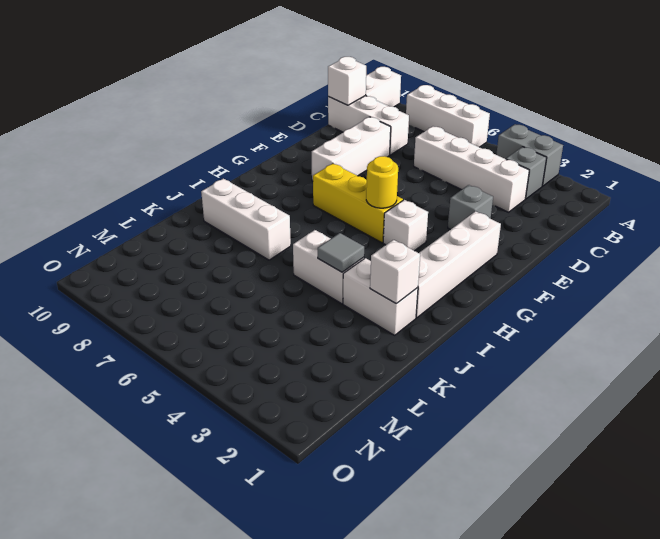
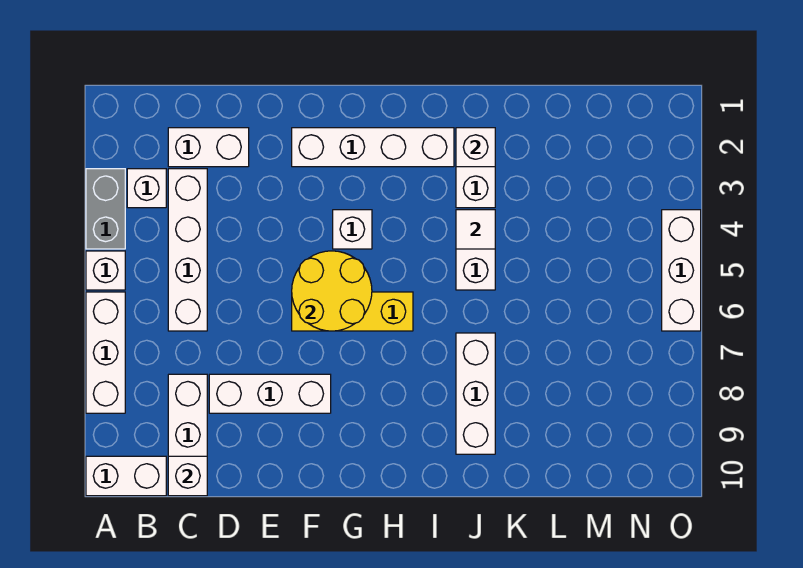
none -> white brick A5 level 1
grey brick B3 level 1 -> white brick B3 level 1
none -> white brick C2:D2 level 1
grey brick E3 level 1 -> none
yellow brick G5:G7 level 1 -> yellow brick F6:H6 level 1
yellow round brick G5 level 2 -> yellow round brick F5:G6 level 2
grey tile J4 level 2 -> white tile J4 level 2
none -> white brick O4:O6 level 1

